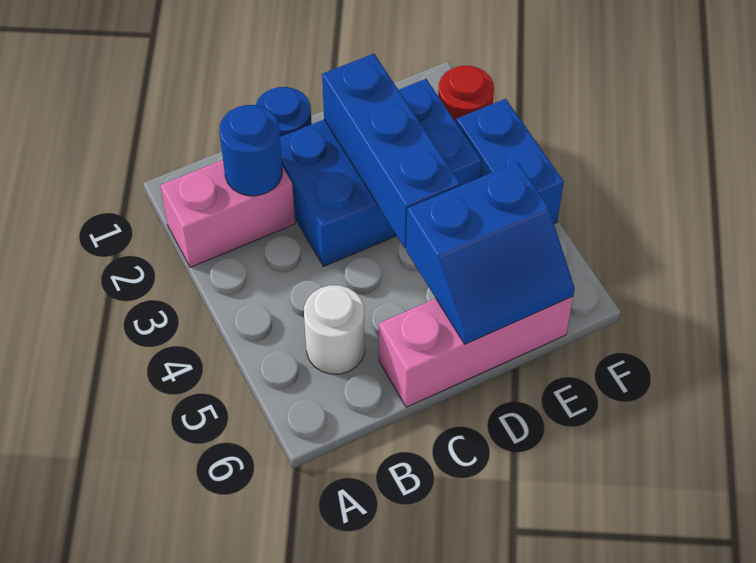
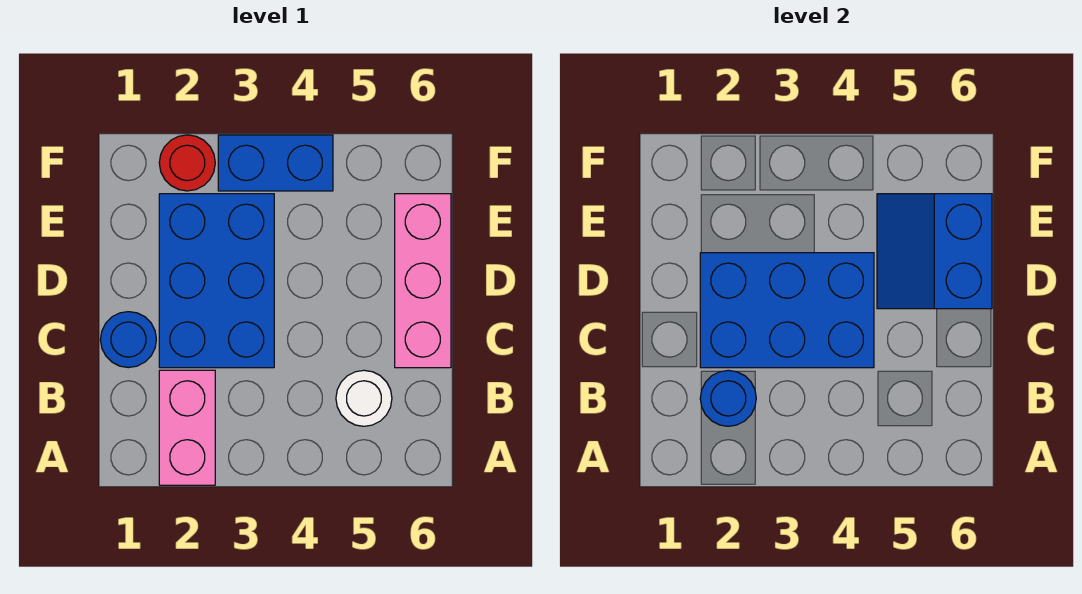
blue brick D2:D4 level 2 -> blue brick C2:D4 level 2
blue slope D5:E6 level 2 top 5 -> blue slope D5:E6 level 2 top 6

